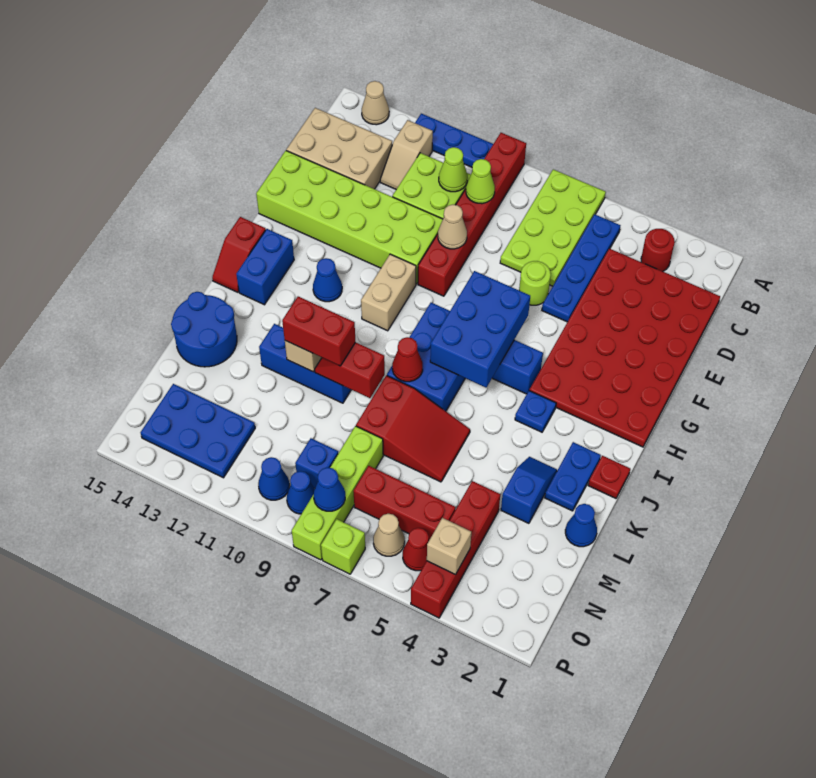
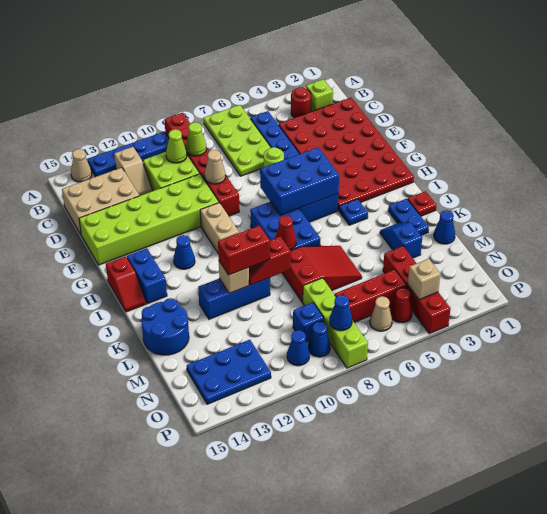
blue plate A10:A12 level 1 -> blue plate A10:A13 level 1
blue brick G6:I7 level 2 -> blue brick G5:H7 level 2
lime brick P7 level 1 -> lime brick B2 level 1

